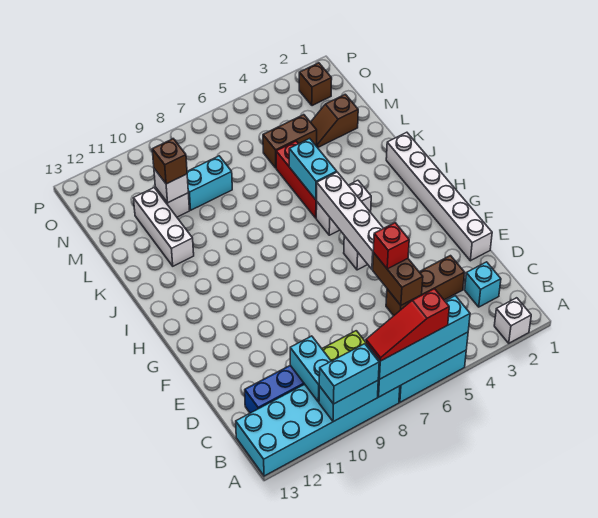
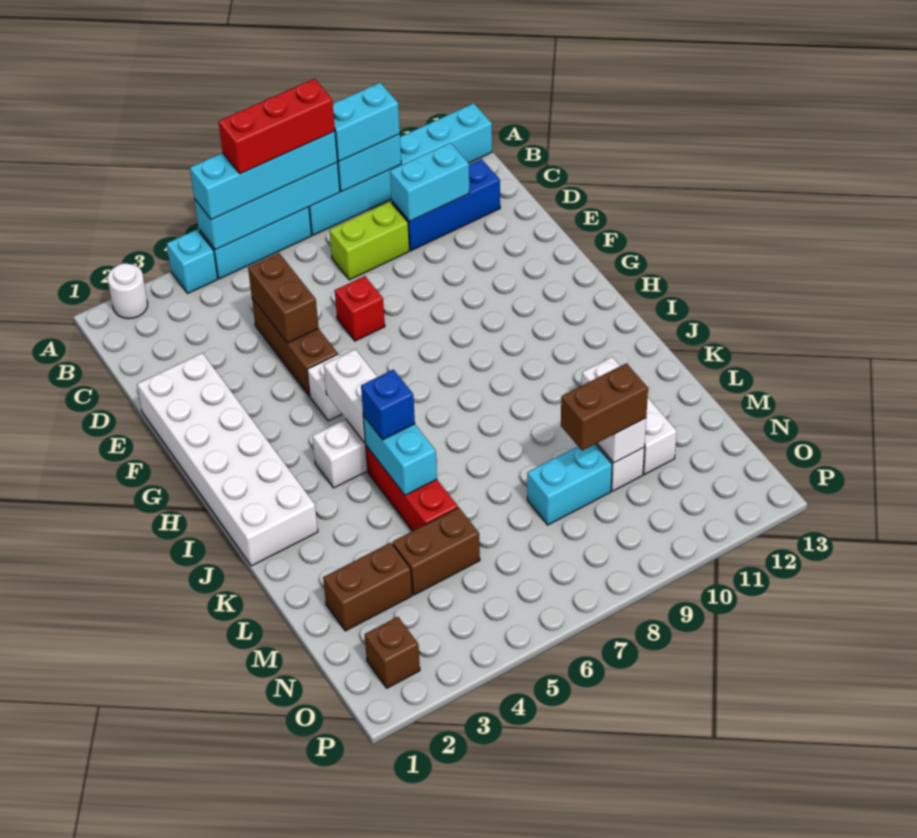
white brick A2 level 1 -> white round brick A2 level 1
red slope A6:A8 level 4 top 6 -> red brick A6:A8 level 4
cyan brick A8:B13 level 1 -> cyan brick A8:A13 level 1
cyan brick B10:C10 level 2 -> cyan brick C10:C11 level 2
cyan brick C2 level 1 -> cyan brick A4 level 1
brown brick D3:D5 level 1 -> brown brick D5:F5 level 1
white brick E1:J1 level 1 -> white brick E1:J2 level 1
red brick E5 level 3 -> red brick E7 level 1
white brick F5:I5 level 2 -> white brick H5:I5 level 2
none -> blue brick J5 level 3
brown slope M2:M3 level 1 top 2 -> brown brick M2:M3 level 1
brown brick M10 level 3 -> brown brick M9:M10 level 3

